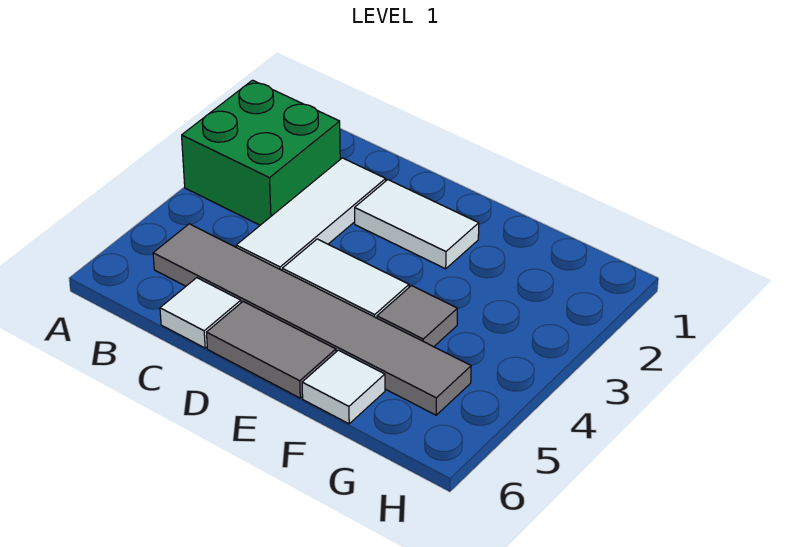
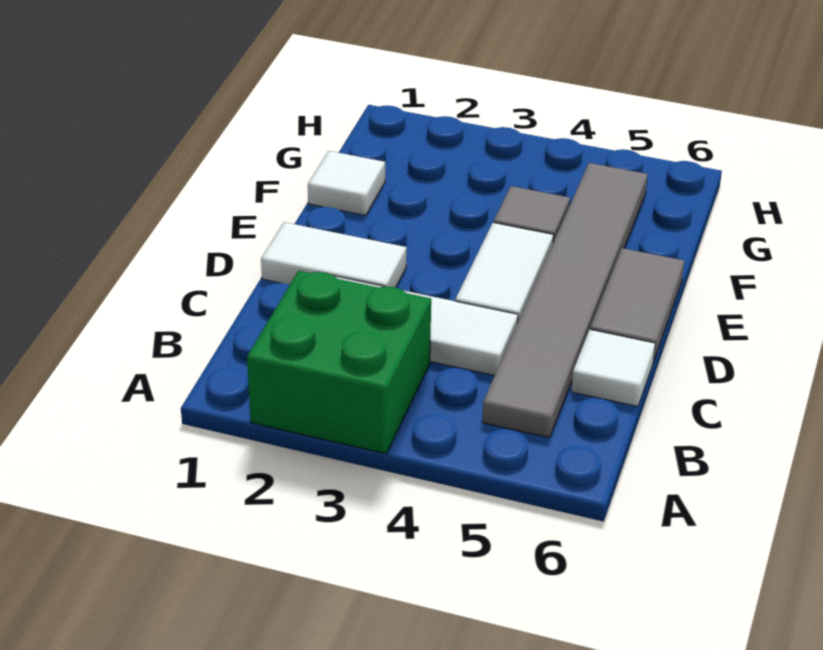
white tile D2:E2 level 1 -> white tile D1:D2 level 1
white tile F6 level 1 -> white tile F1 level 1

